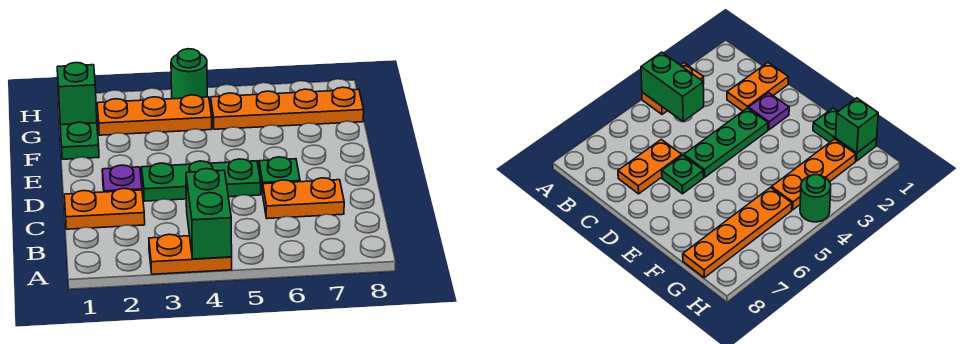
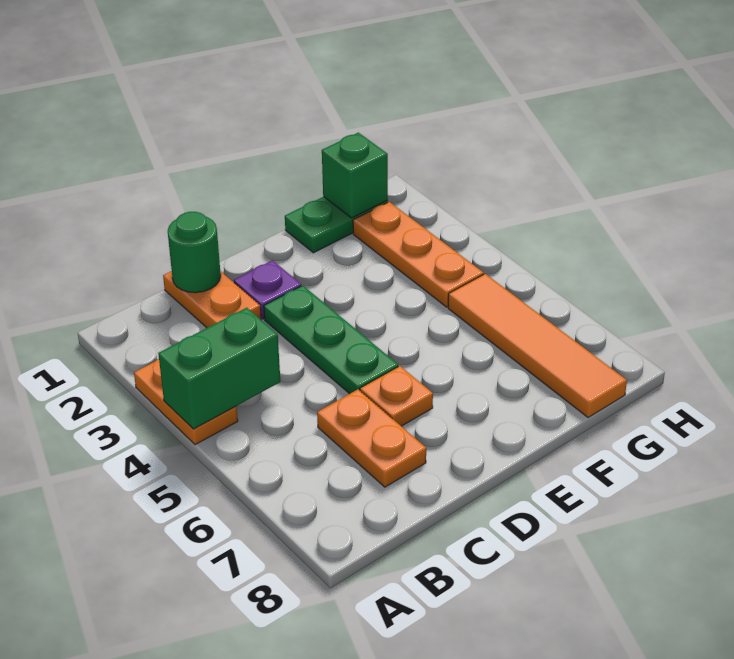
green plate D6 level 1 -> orange plate D6 level 1
orange plate G5:G8 level 1 -> orange tile G5:G8 level 1
green round brick H4 level 1 -> green round brick C1 level 2

